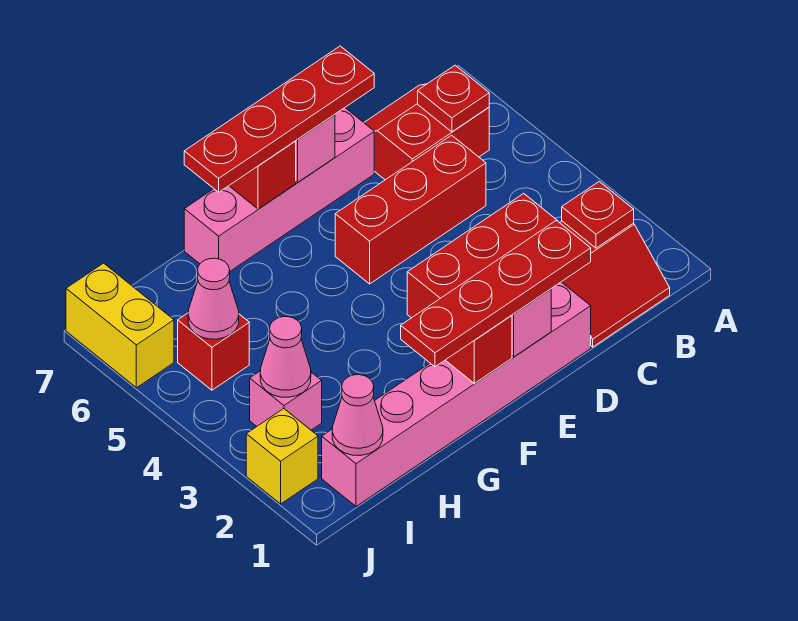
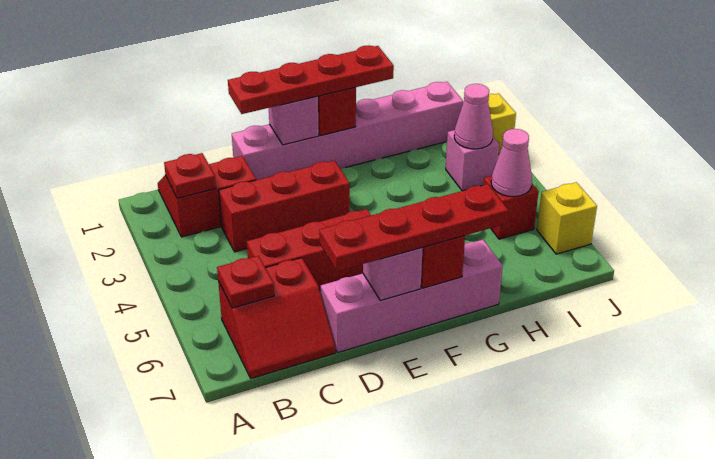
pink cone I1 level 2 -> none
yellow brick J6:J7 level 1 -> yellow brick J6 level 1

